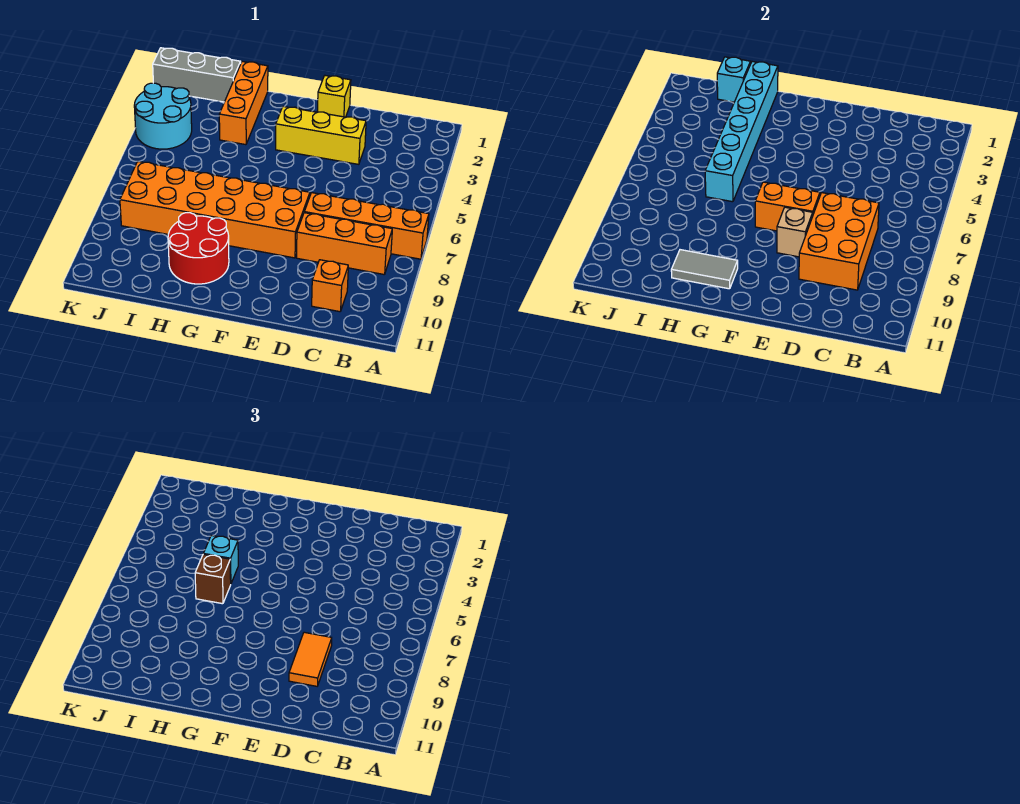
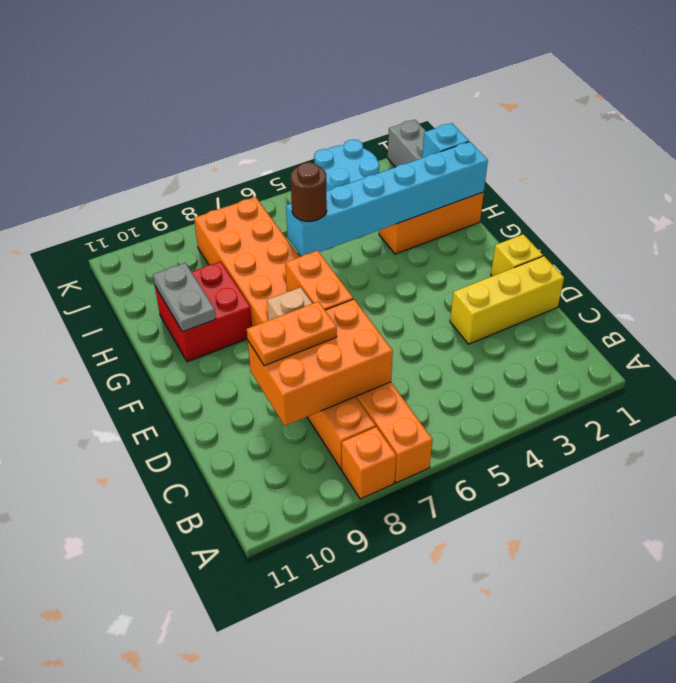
orange brick C10 level 1 -> orange brick A8 level 1
yellow brick D3:F3 level 1 -> yellow brick D1:D3 level 1
orange tile D8:D9 level 3 -> orange plate D8:D9 level 3
red round brick G9:H10 level 1 -> red brick G9:H10 level 1
grey tile G10:H10 level 2 -> grey plate G10:H10 level 2
cyan brick H5 level 3 -> none
brown brick H6 level 3 -> brown round brick H6 level 3

